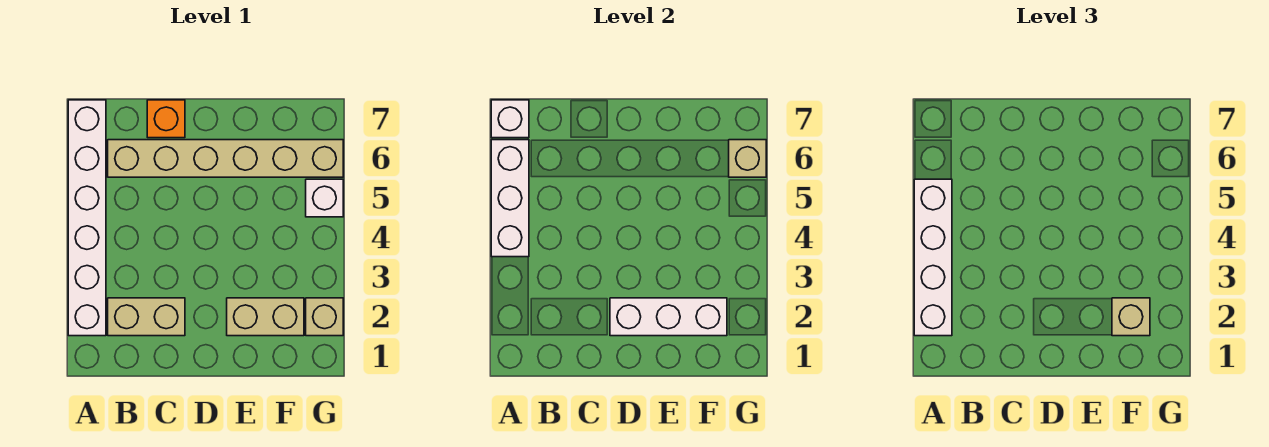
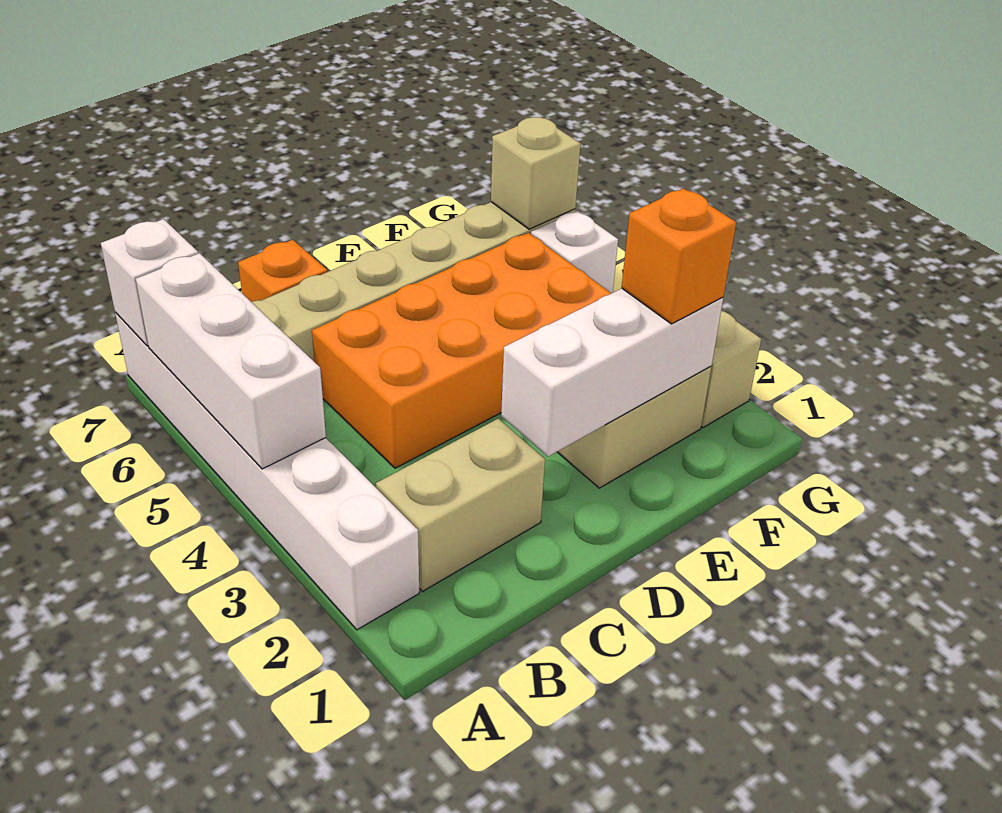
white brick A2:A5 level 3 -> none
none -> orange brick C4:F5 level 1
tan brick F2 level 3 -> orange brick F2 level 3

